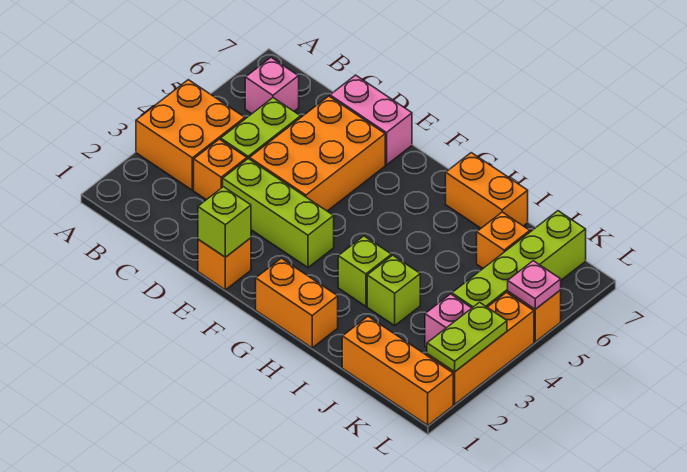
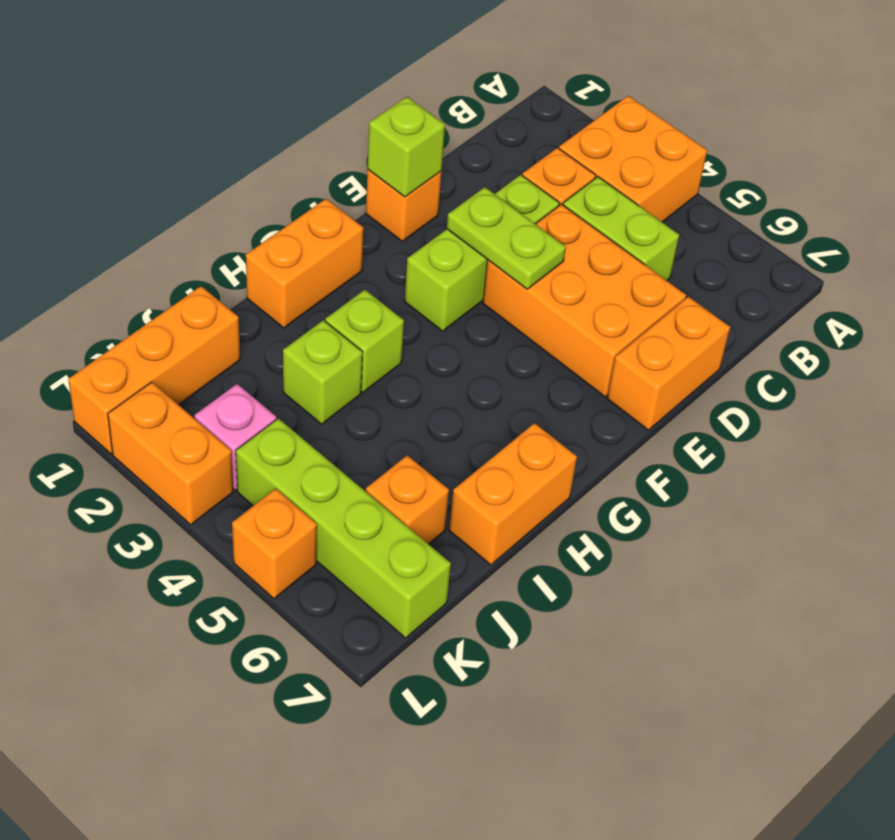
pink brick B6 level 1 -> none
pink brick D7:E7 level 1 -> orange brick D7:E7 level 1
orange brick L2:L4 level 1 -> orange brick L2:L3 level 1
lime plate L2:L3 level 2 -> lime plate E3:E4 level 2
pink plate L5 level 2 -> none

